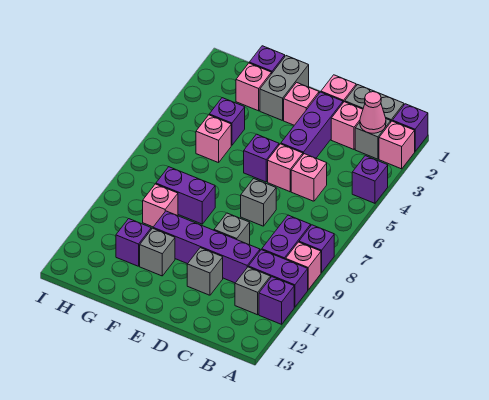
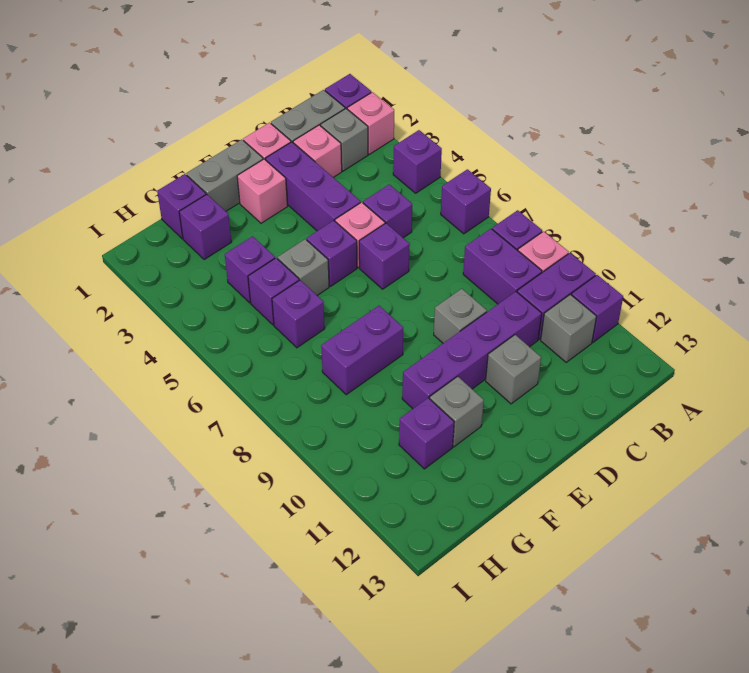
none -> purple brick A6 level 1
pink cone B2 level 2 -> none
pink brick C5 level 1 -> purple brick C5 level 1
none -> purple brick D6 level 1
grey brick D7 level 1 -> grey brick F5 level 1
grey brick F1:F2 level 1 -> grey brick E1:F1 level 1
pink brick G2 level 1 -> purple brick G2 level 1
pink brick G5 level 1 -> purple brick G5 level 1
none -> purple brick G6 level 1
pink brick G9 level 1 -> none

